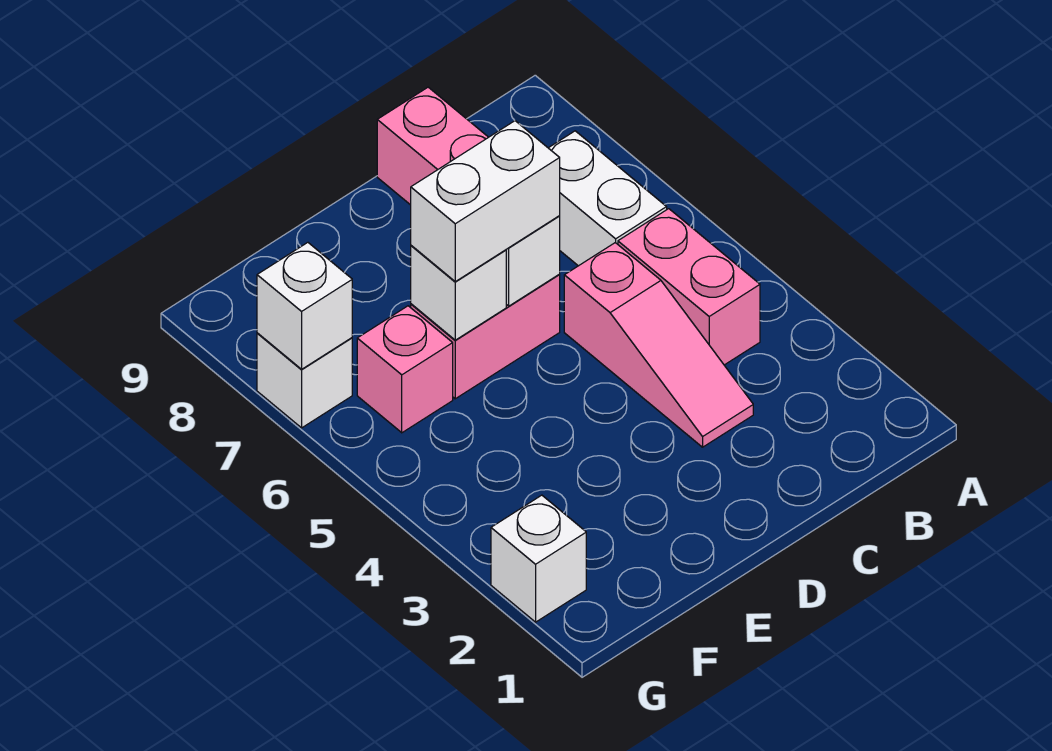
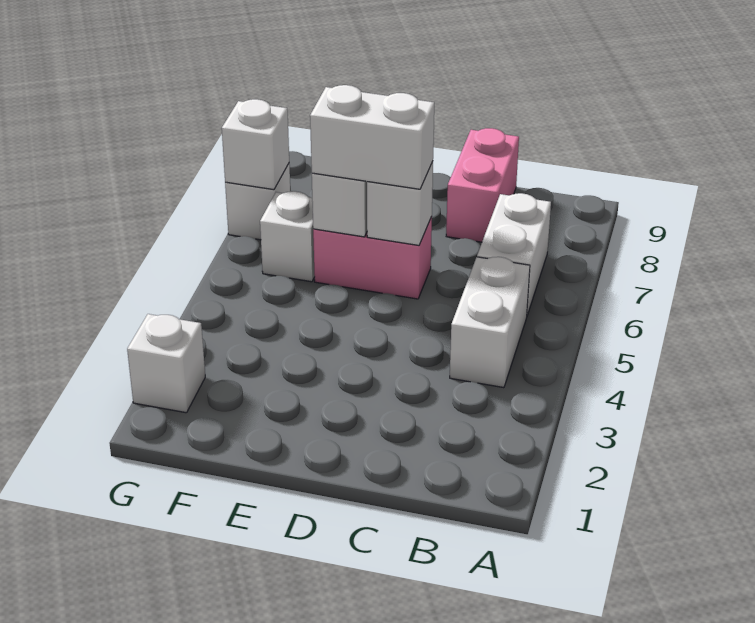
pink brick B4:B5 level 1 -> white brick B4:B5 level 1
pink slope C3:C5 level 1 top 5 -> none
pink brick F6 level 1 -> white brick F6 level 1

